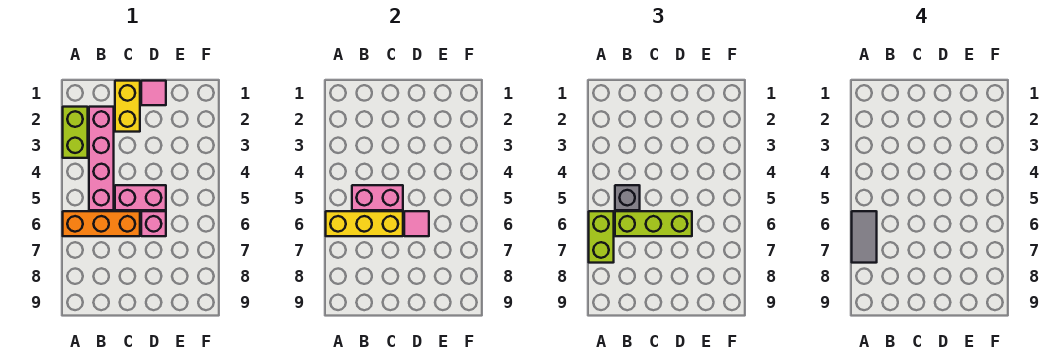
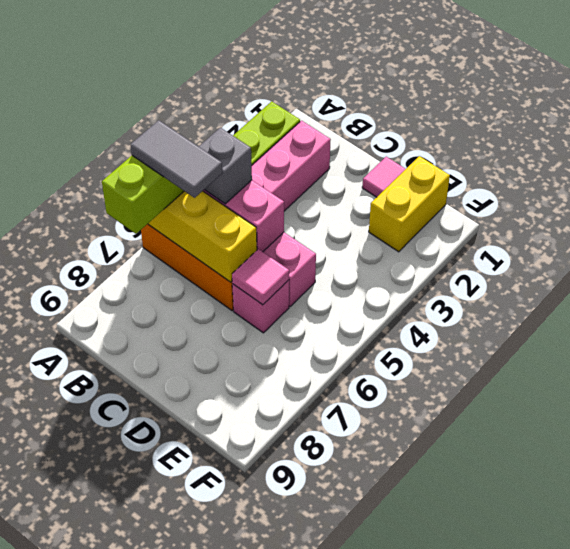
grey tile A6:A7 level 4 -> grey tile A6:B6 level 4
lime brick B6:D6 level 3 -> none
yellow brick C1:C2 level 1 -> yellow brick E1:E2 level 1

